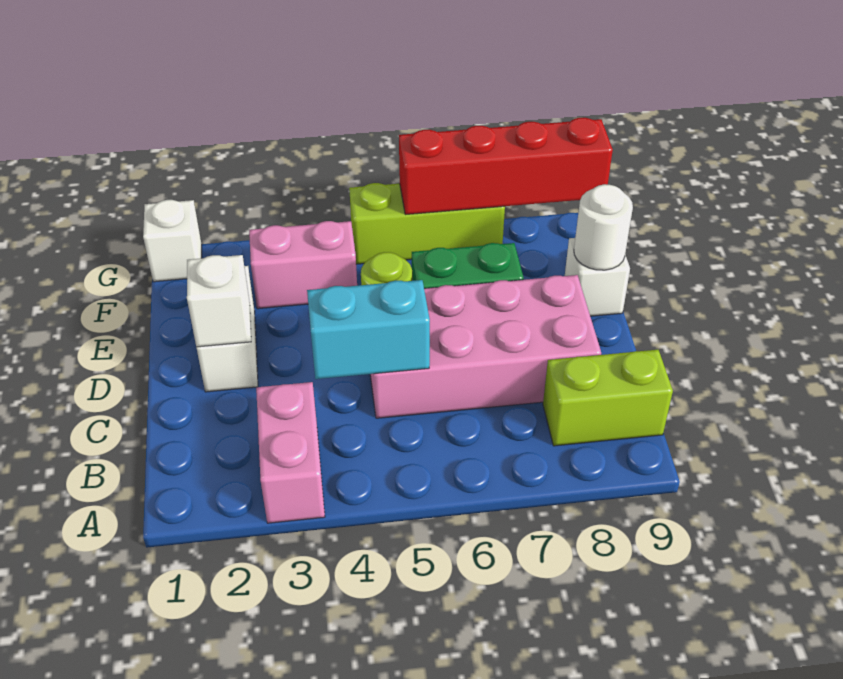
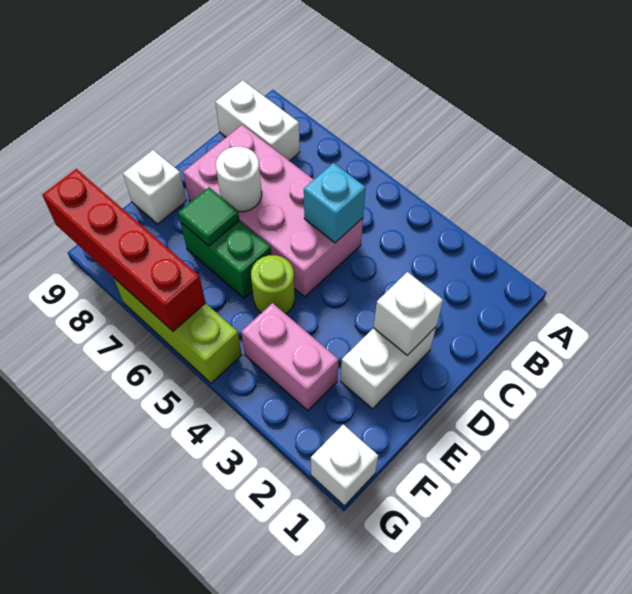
pink brick A3:B3 level 1 -> none
lime brick B8:B9 level 1 -> white brick B8:B9 level 1
cyan brick C4:C5 level 2 -> cyan brick C5 level 2
none -> green tile E7 level 2
white round brick E9 level 2 -> white round brick D7 level 2

